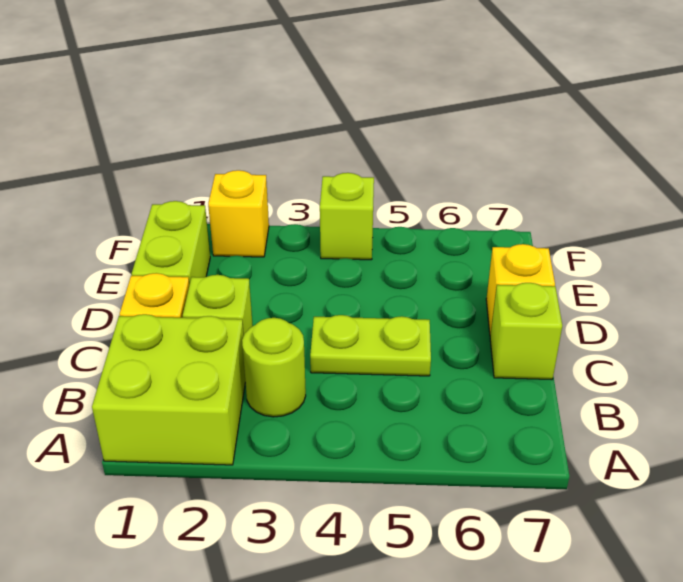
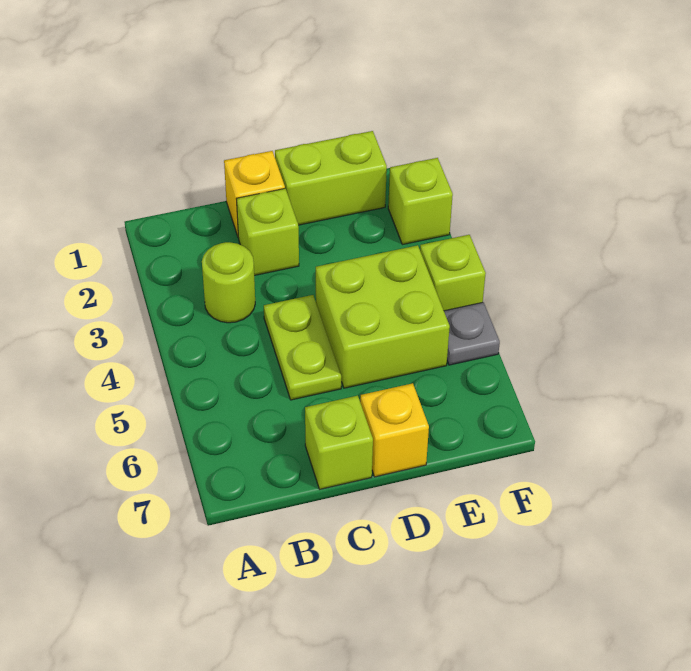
lime brick A1:B2 level 1 -> lime brick D4:E5 level 1
yellow brick F2 level 1 -> lime brick F2 level 1
none -> grey plate F5 level 1

